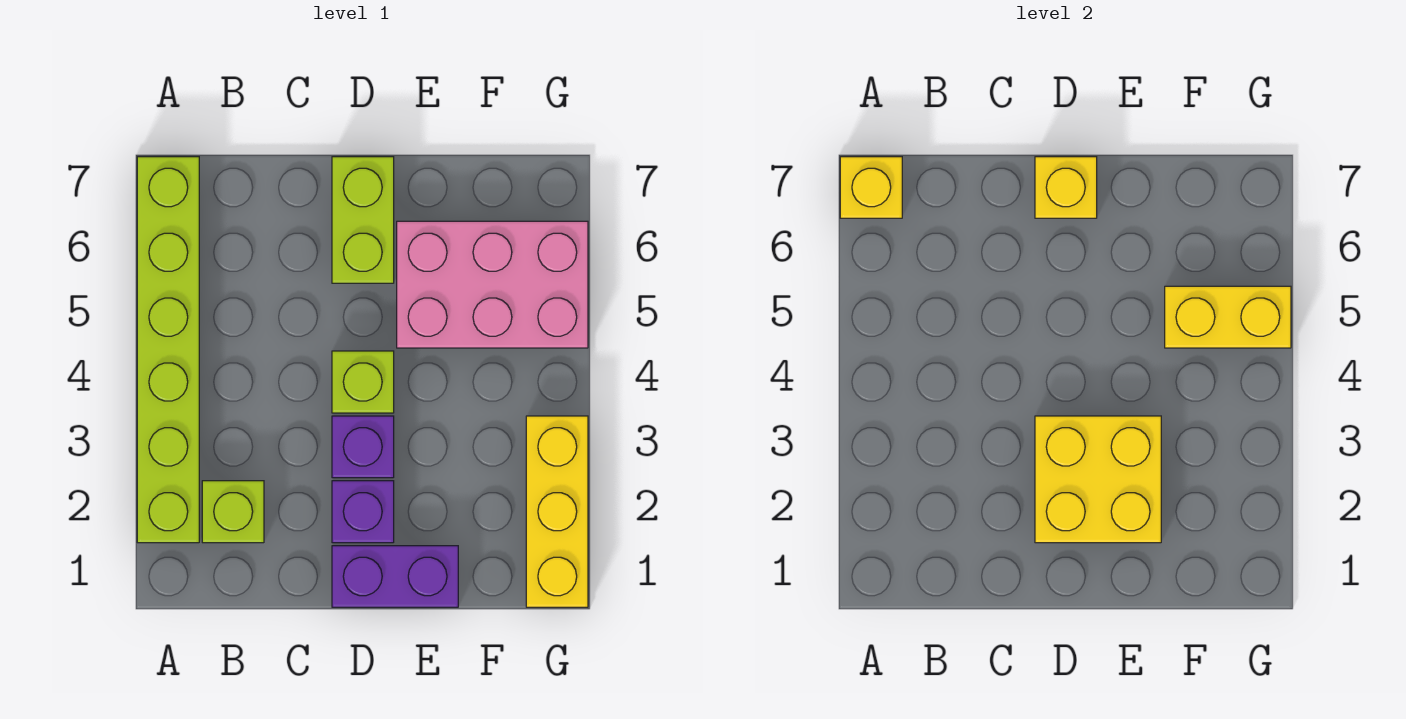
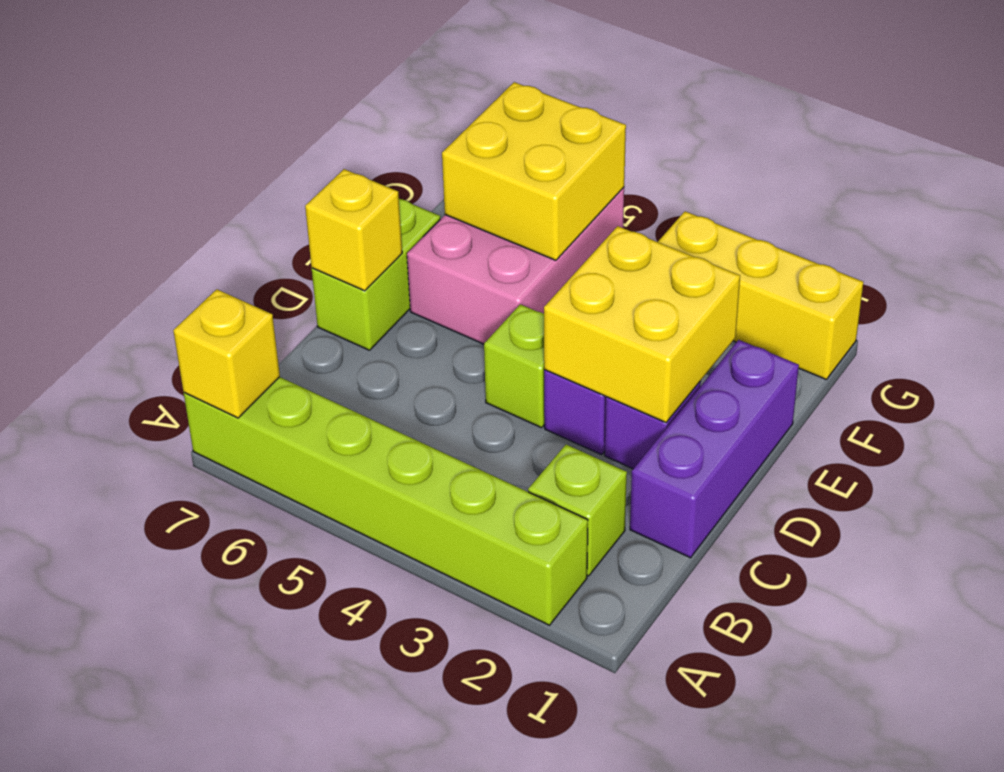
purple brick D1:E1 level 1 -> purple brick C1:E1 level 1
lime brick D6:D7 level 1 -> lime brick D7:E7 level 1
yellow brick F5:G5 level 2 -> yellow brick F5:G6 level 2

